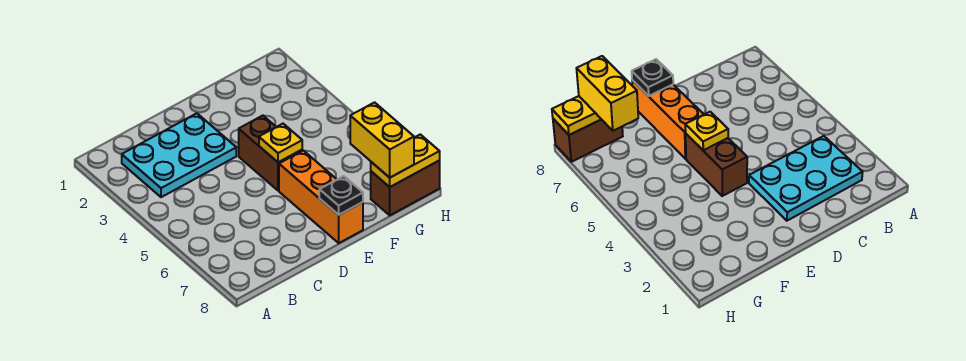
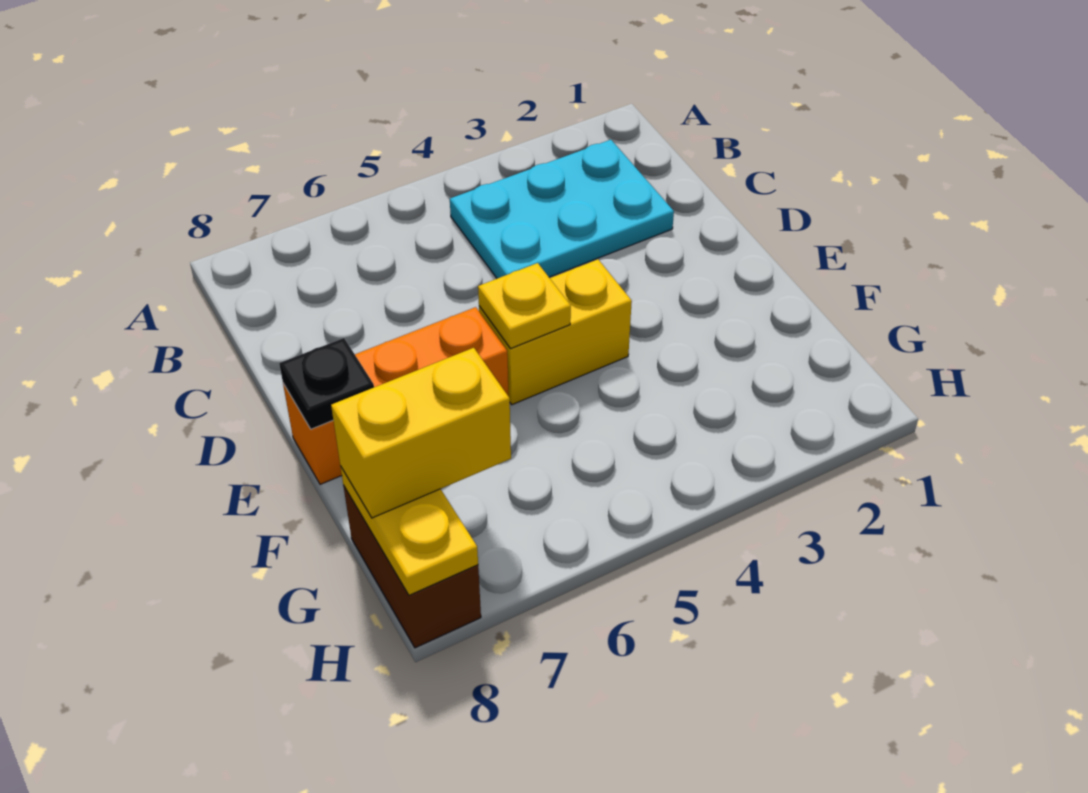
cyan plate B2:D3 level 1 -> cyan plate B2:C4 level 1
brown brick E4:E5 level 1 -> yellow brick E4:E5 level 1

